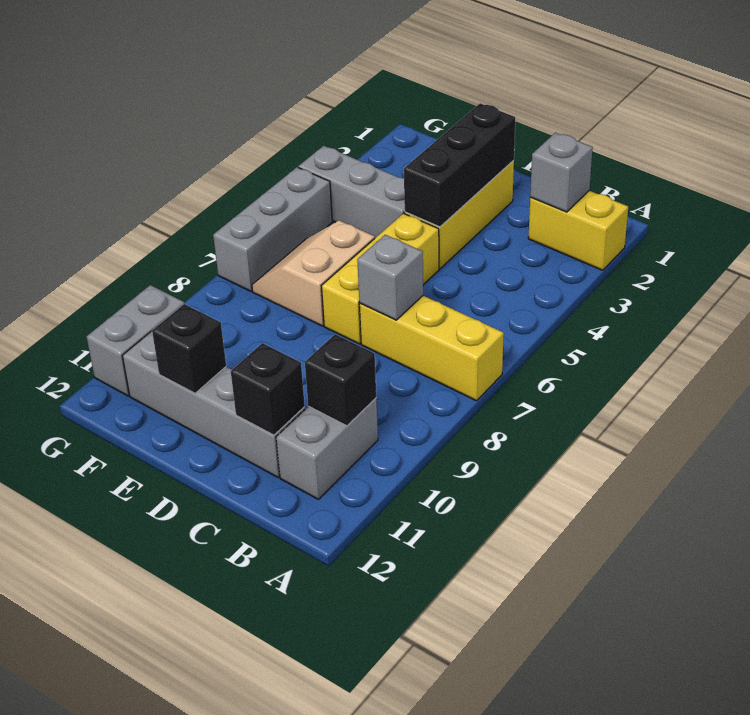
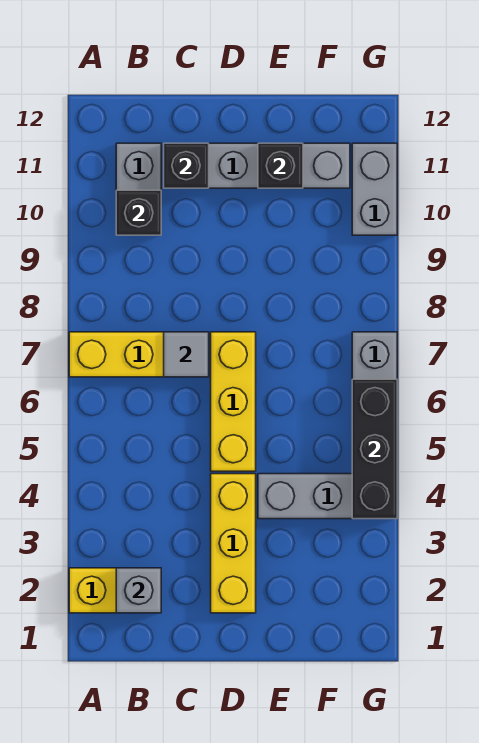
grey brick C7 level 2 -> grey tile C7 level 2
black brick D2:D4 level 2 -> black brick G4:G6 level 2
tan slope E6:F7 level 1 top E -> none

